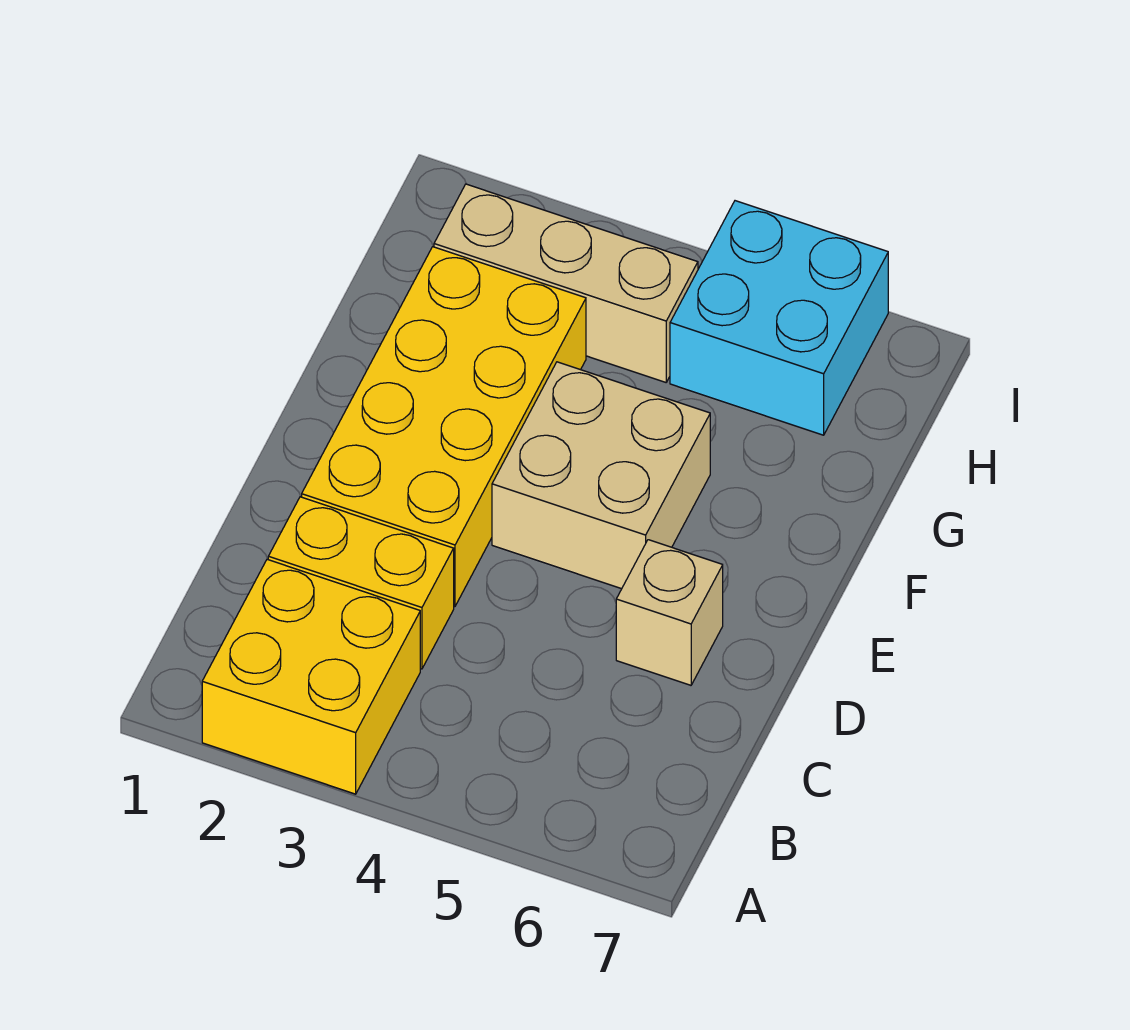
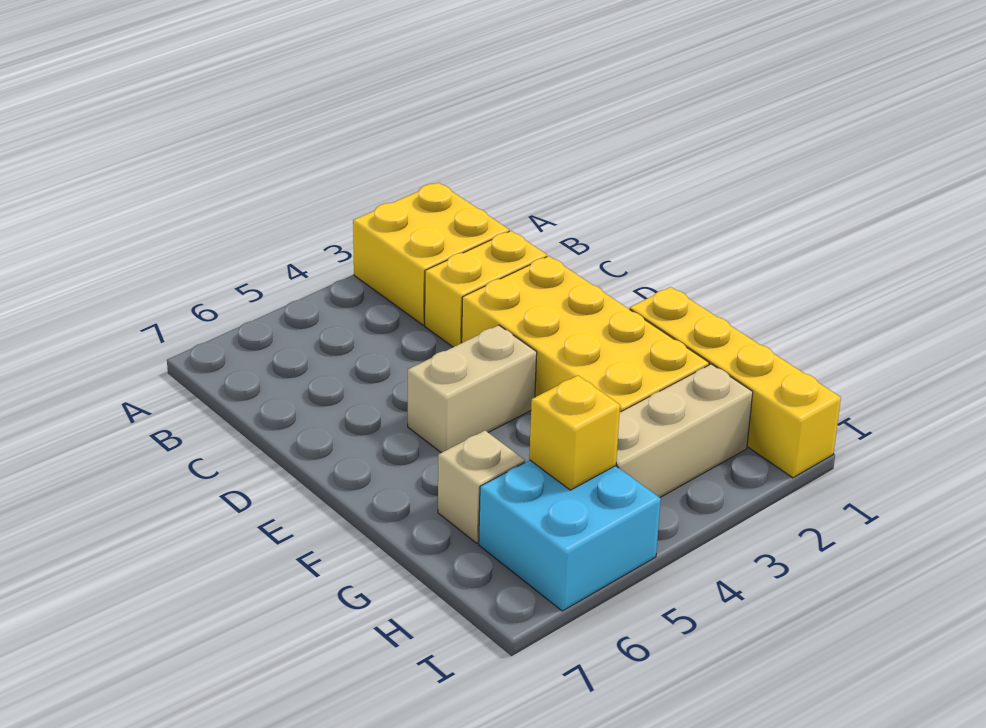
tan brick D6 level 1 -> tan brick G6 level 1
tan brick E4:F5 level 1 -> tan brick E4:E5 level 1
none -> yellow brick F1:I1 level 1
none -> yellow brick H5 level 2

